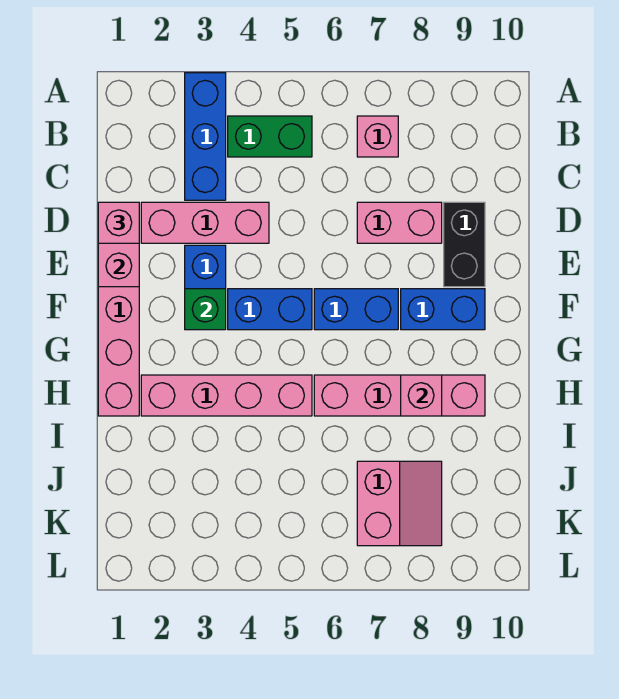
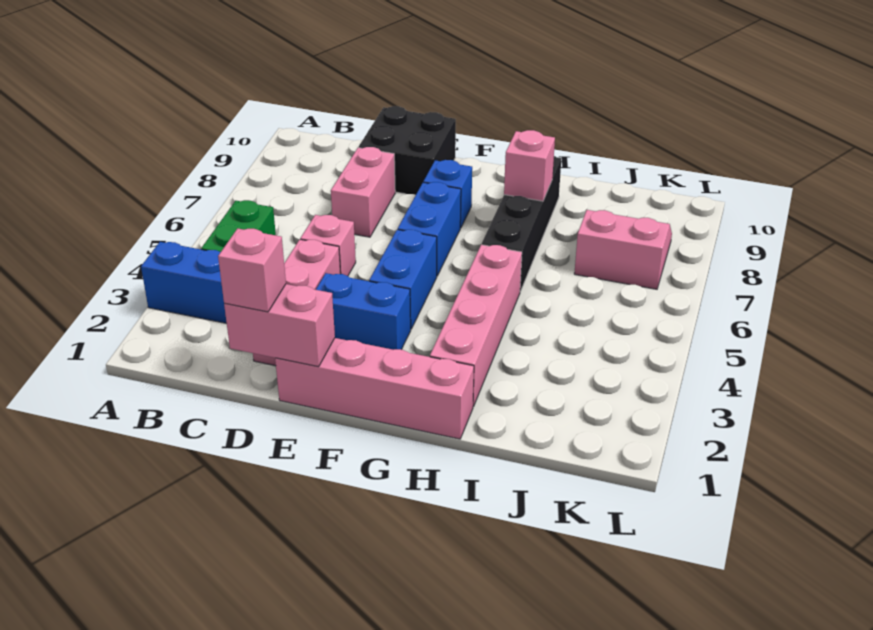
pink brick B7 level 1 -> pink brick D5 level 1
black brick D9:E9 level 1 -> black brick D9:E10 level 1
green brick F3 level 2 -> none
blue brick F8:F9 level 1 -> blue brick F8 level 1
pink brick H6:H9 level 1 -> black brick H6:H9 level 1

